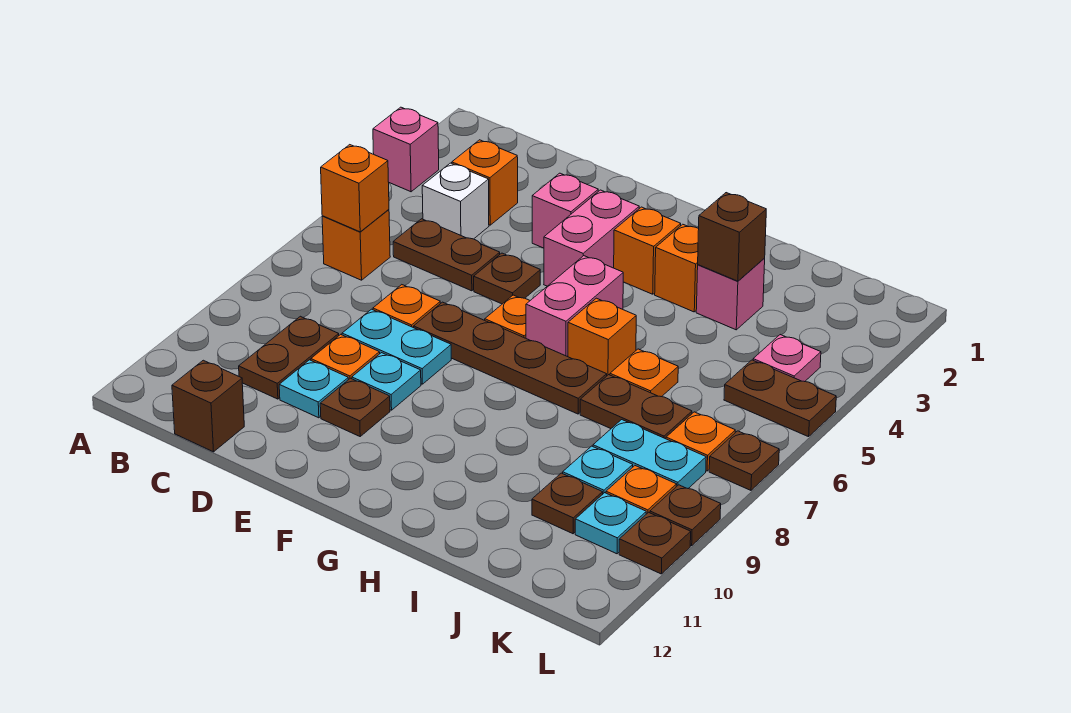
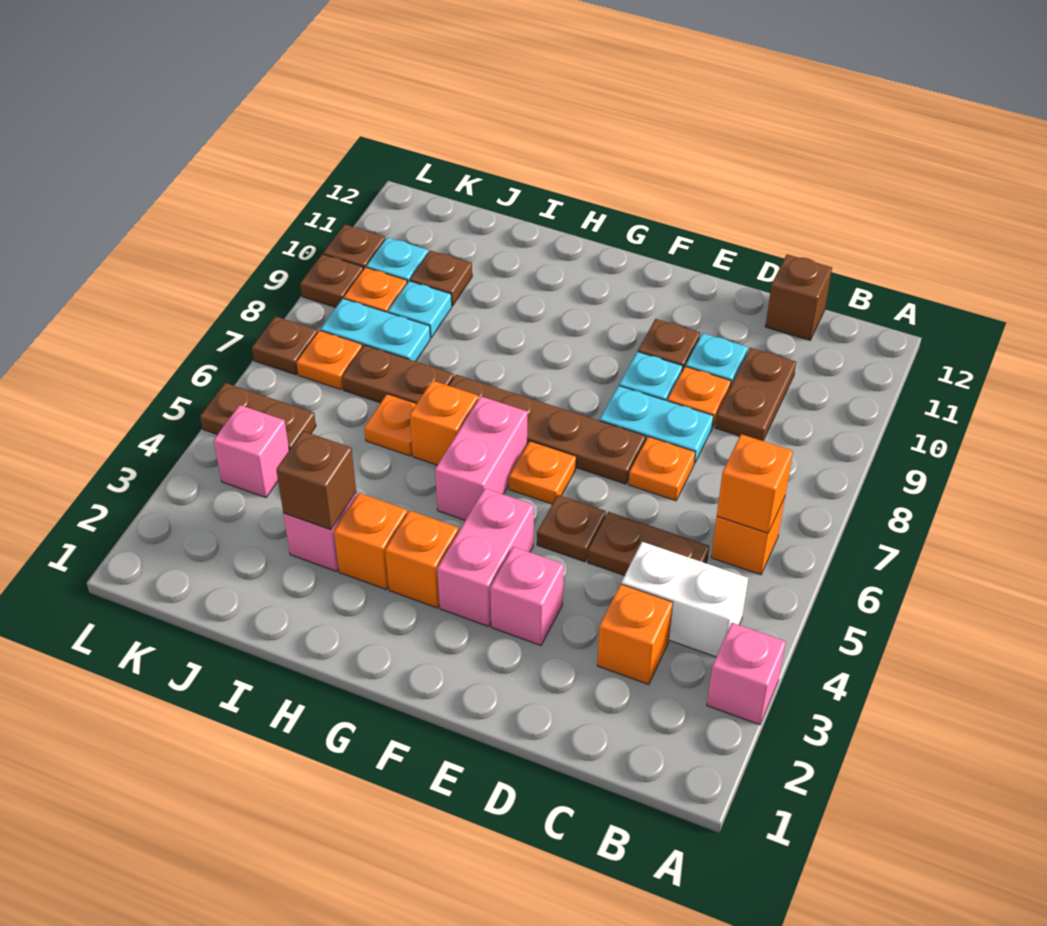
white brick C4 level 1 -> white brick B4:C4 level 1
pink plate K4 level 1 -> pink brick K4 level 1

